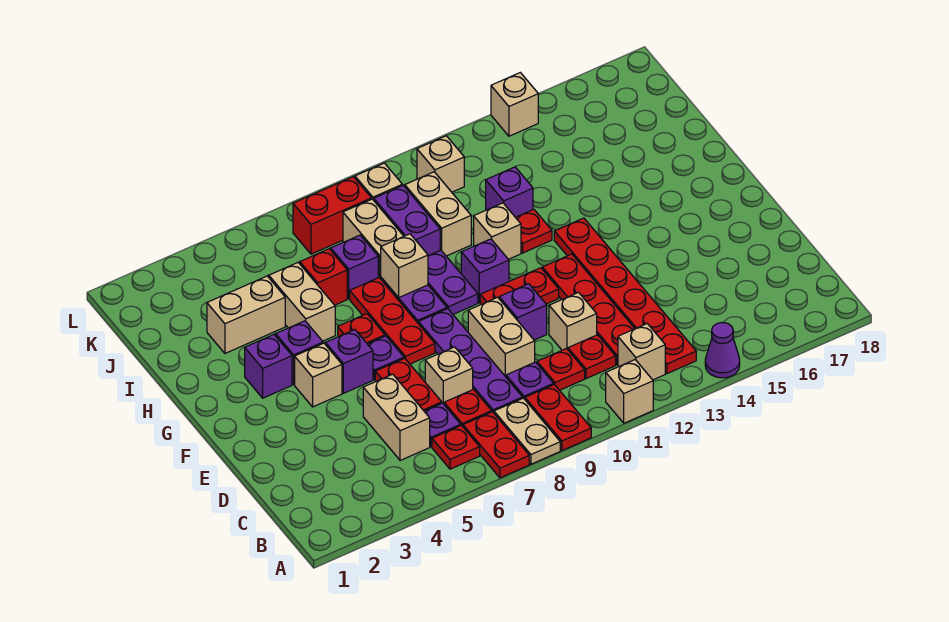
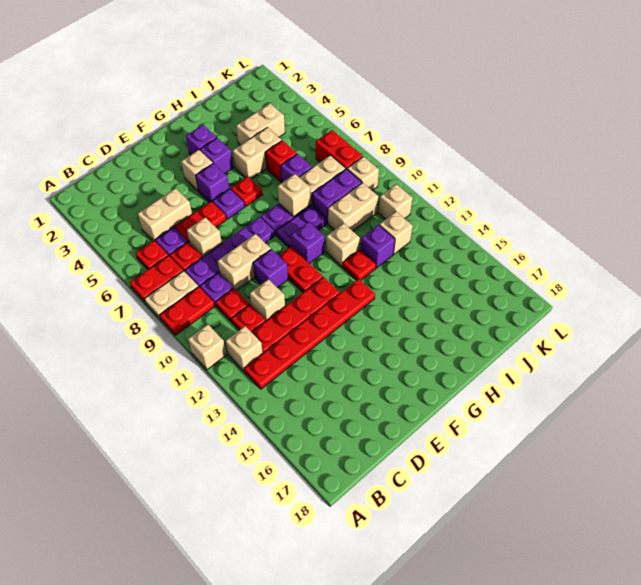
purple cone A14 level 1 -> none
red plate F7:H7 level 1 -> none
tan brick I3:I4 level 1 -> tan brick I4:J4 level 1
tan brick L14 level 1 -> tan brick J12 level 1

